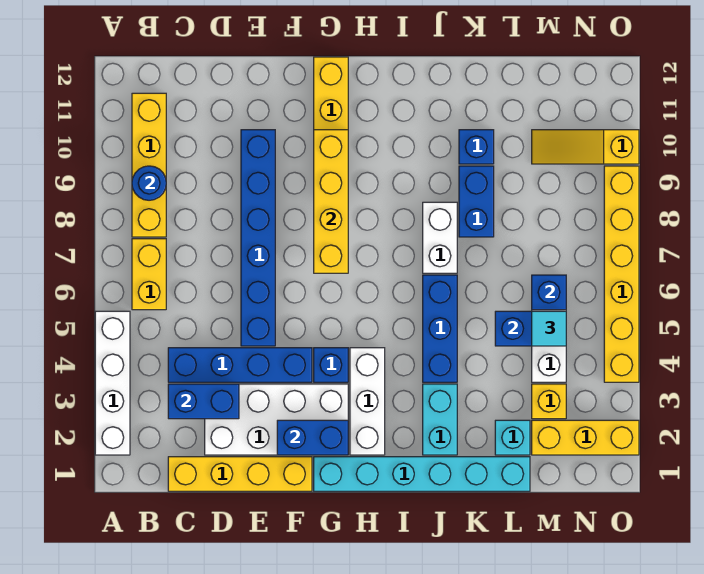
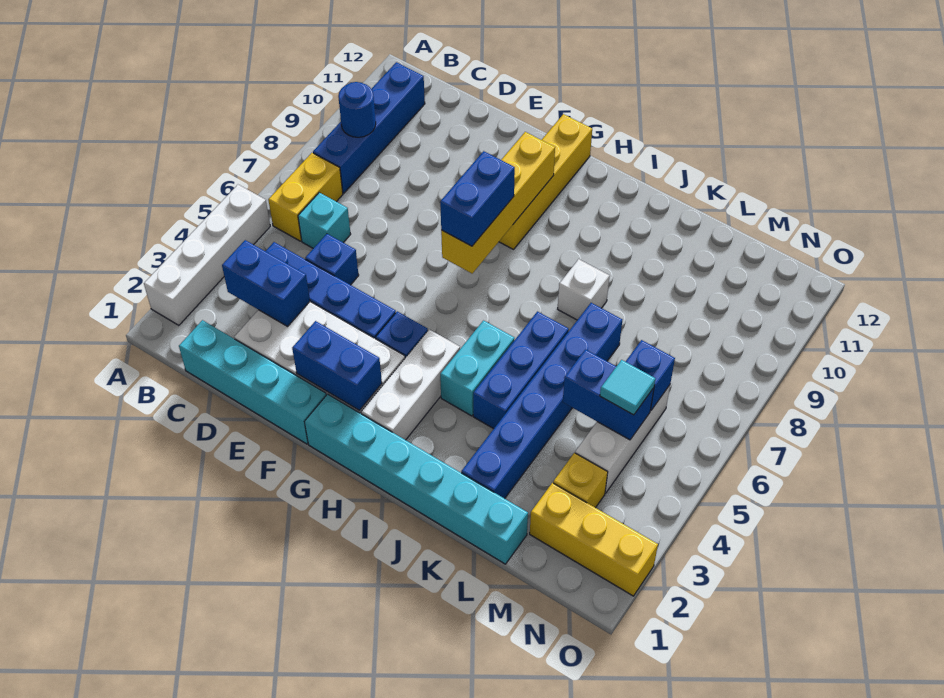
yellow brick B8:B11 level 1 -> blue brick B8:B11 level 1
yellow brick C1:F1 level 1 -> cyan brick C1:F1 level 1
blue brick E5:E10 level 1 -> blue brick K2:K7 level 1
cyan brick J2:J3 level 1 -> cyan brick I4:I5 level 1
white brick J7:J8 level 1 -> white brick J8 level 1
blue brick K8:K9 level 1 -> blue brick G7:G8 level 3
blue brick K10 level 1 -> blue brick D5 level 1
cyan brick L2 level 1 -> cyan brick C6 level 1
yellow slope M10:O10 level 1 top O -> none
yellow brick O4:O9 level 1 -> none

